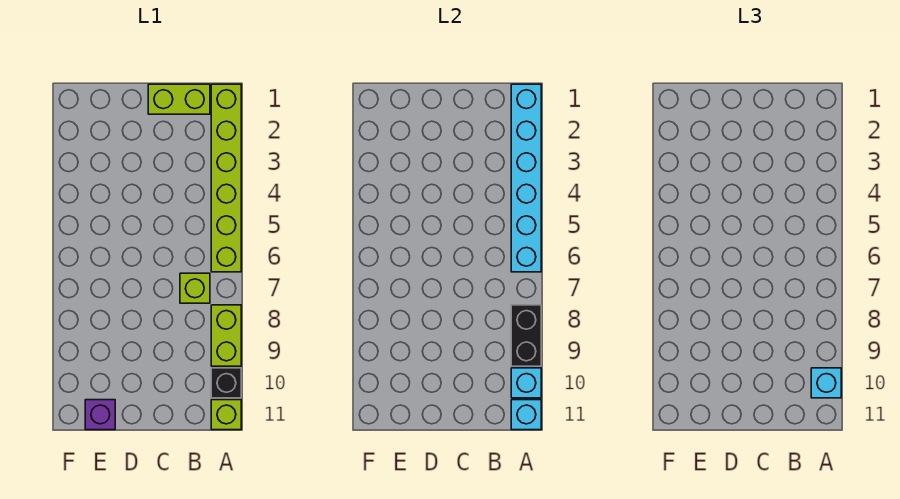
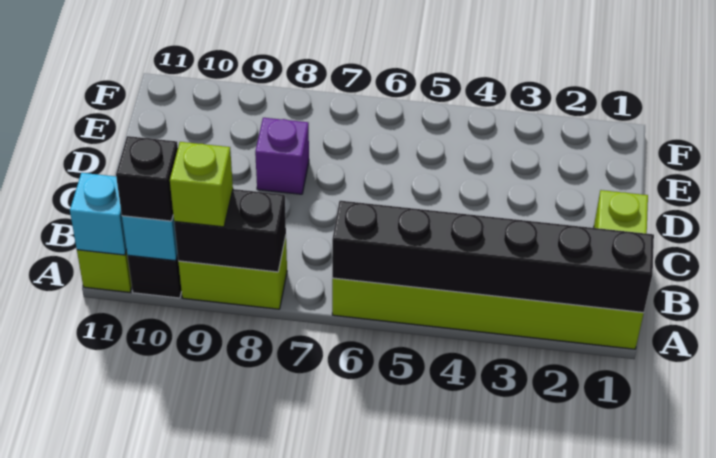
cyan brick A1:A6 level 2 -> black brick A1:A6 level 2
cyan brick A10 level 3 -> black brick A10 level 3
lime brick B7 level 1 -> lime brick A9 level 3
purple brick E11 level 1 -> purple brick D8 level 1

